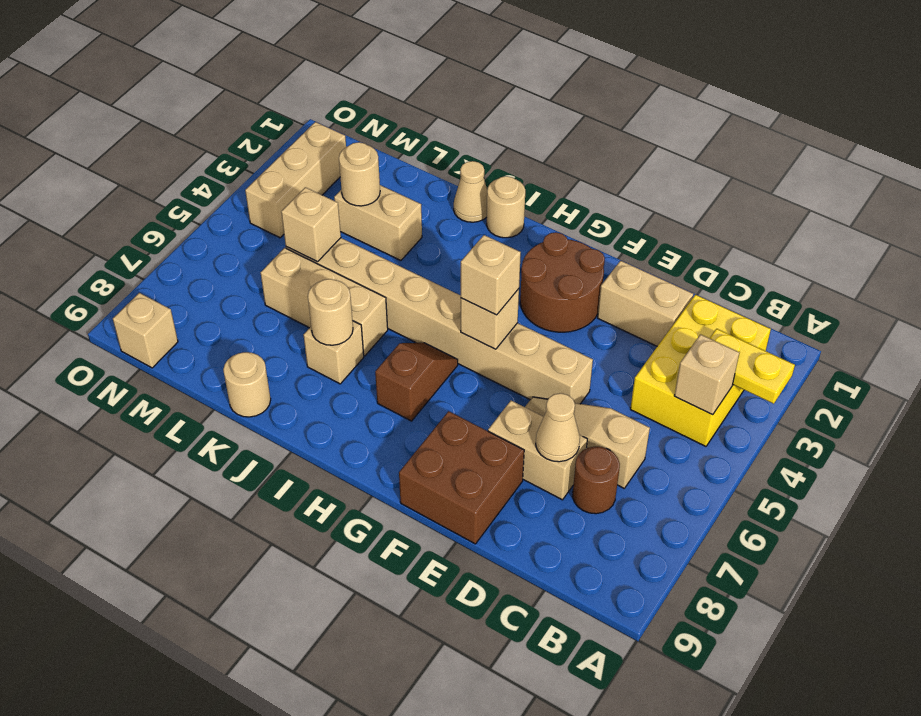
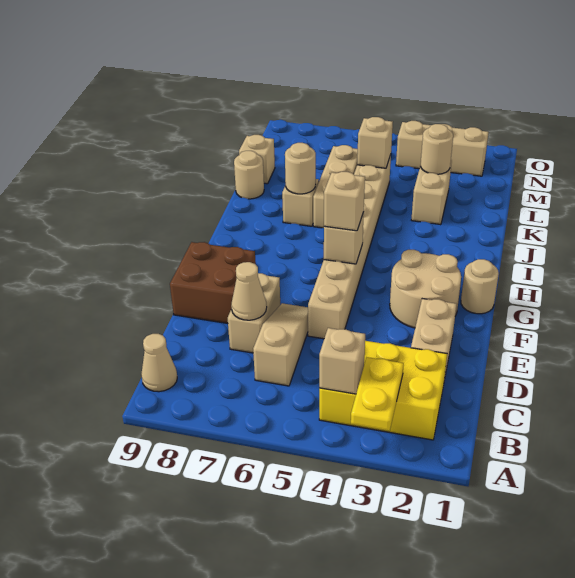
brown round brick C7 level 1 -> none
brown round brick F2:G3 level 1 -> tan round brick F2:G3 level 1
brown slope H6:H7 level 1 top 7 -> none
tan round brick I1 level 1 -> tan round brick G1 level 1
tan cone J1 level 1 -> tan cone B9 level 1
tan brick N9 level 1 -> tan brick L9 level 1

